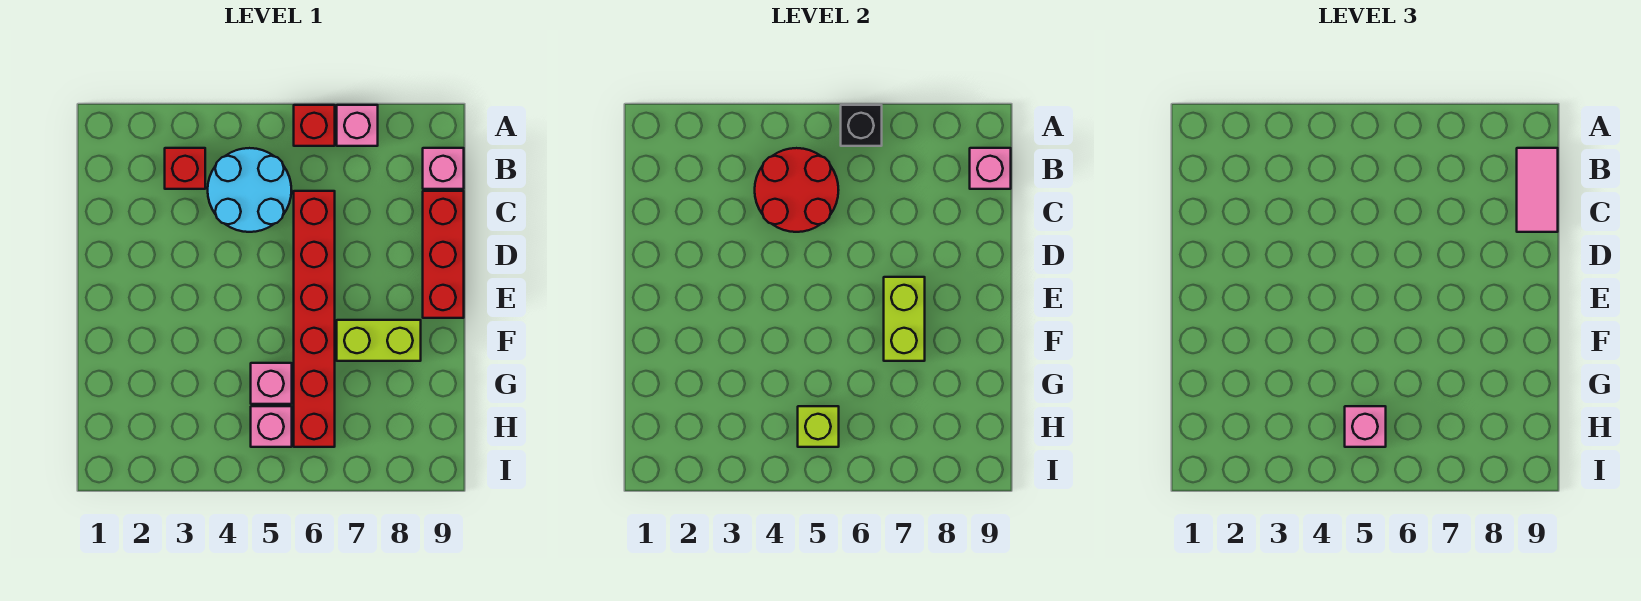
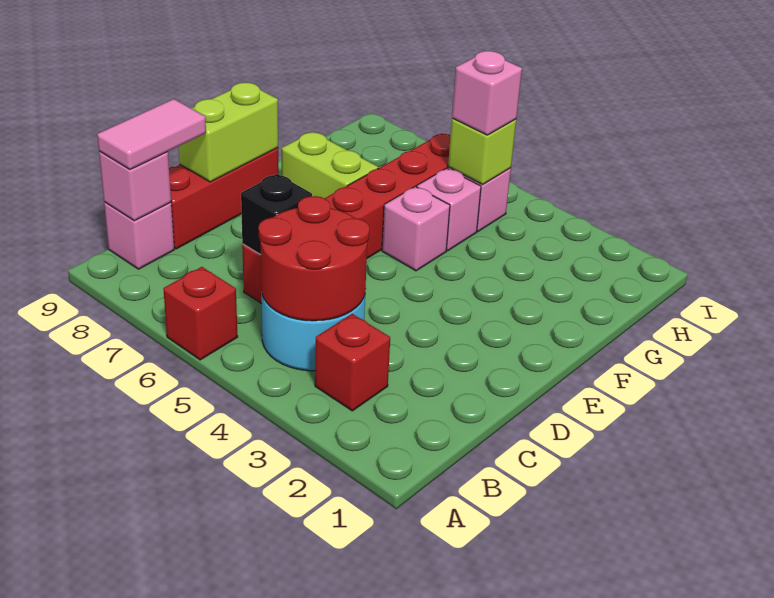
black brick A6 level 2 -> black brick C6 level 2
pink brick A7 level 1 -> pink brick F5 level 1
lime brick E7:F7 level 2 -> lime brick D9:E9 level 2

